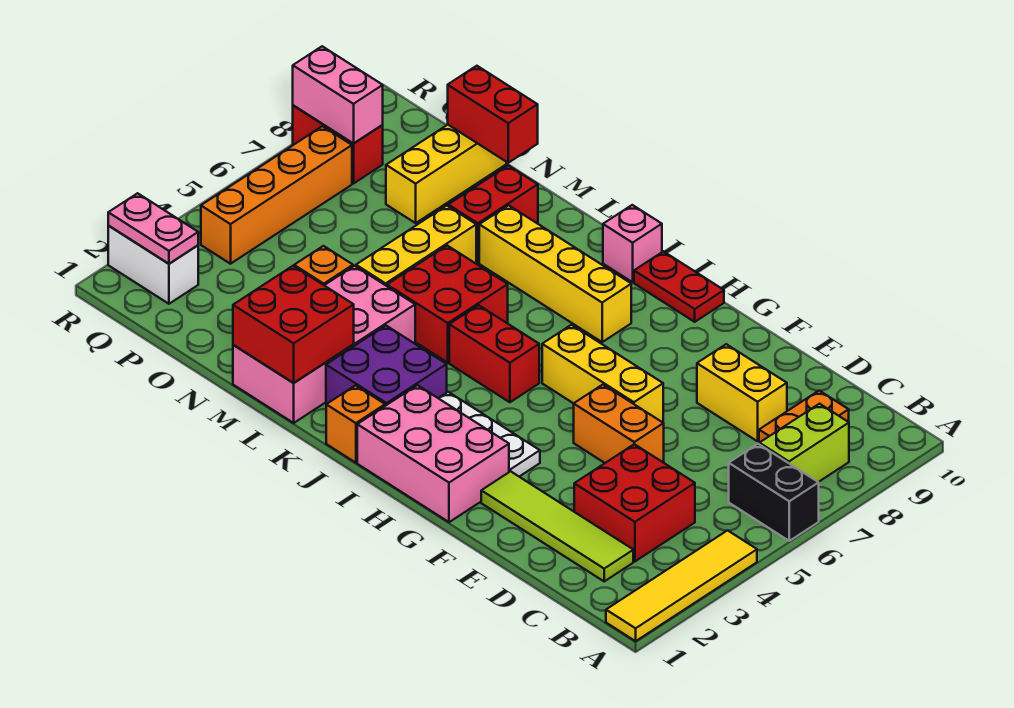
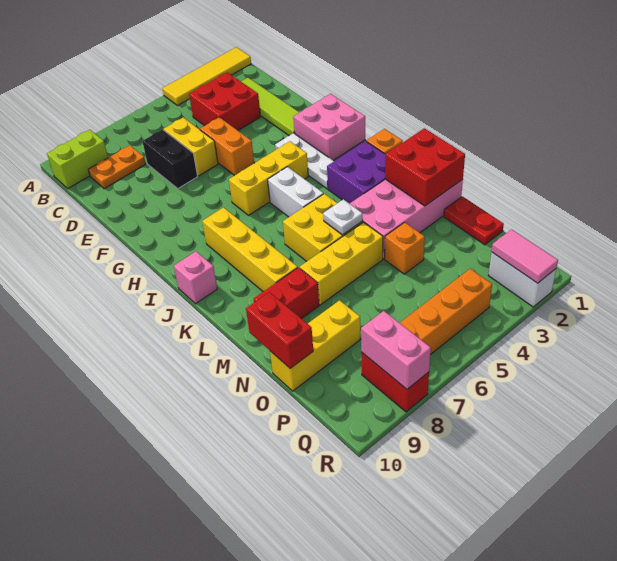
black brick A6:B6 level 1 -> black brick D7:E7 level 1
lime brick B7:B8 level 1 -> lime brick B9:B10 level 1
yellow brick D8:E8 level 1 -> yellow brick D6:E6 level 1
yellow brick F6:H6 level 1 -> yellow brick H4:H6 level 1
pink brick G1:I2 level 1 -> pink brick G1:H2 level 1
red plate H10:I10 level 1 -> red plate N1:O1 level 1
red brick I5:J5 level 1 -> white brick I5:J5 level 1
red brick K5:L6 level 1 -> yellow brick K5:L6 level 1
none -> white plate L5 level 2
pink plate Q2:R2 level 2 -> pink tile Q2:R2 level 2

